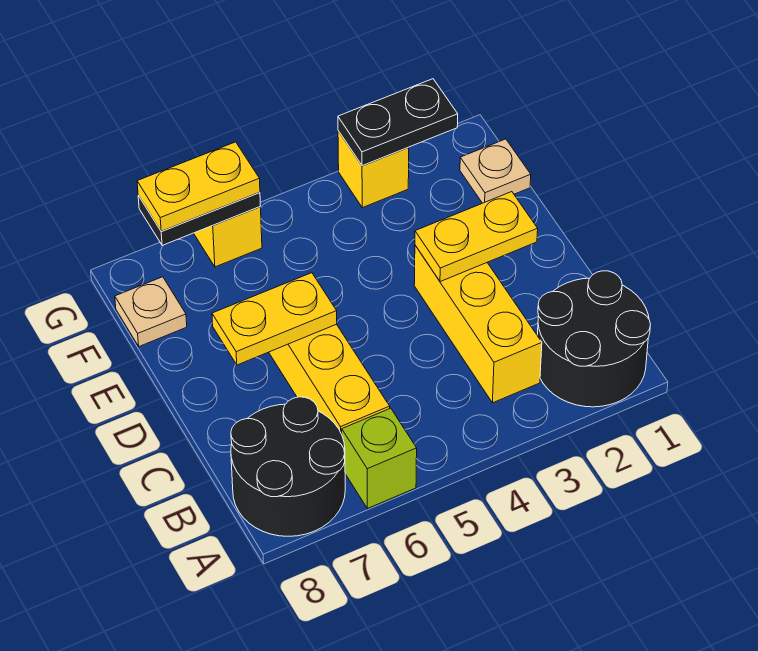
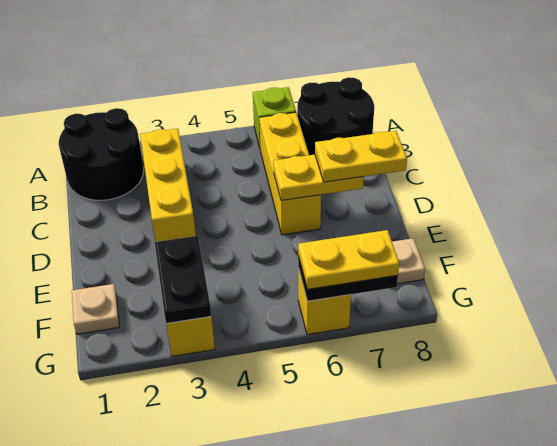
yellow plate D2:D3 level 2 -> yellow plate D7:D8 level 3
black plate G2:G3 level 2 -> black plate F3:G3 level 2

